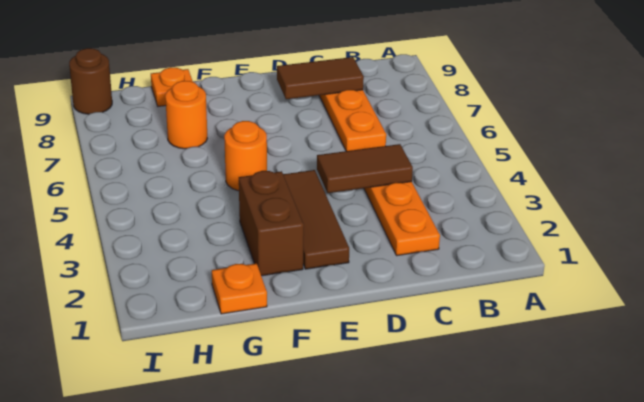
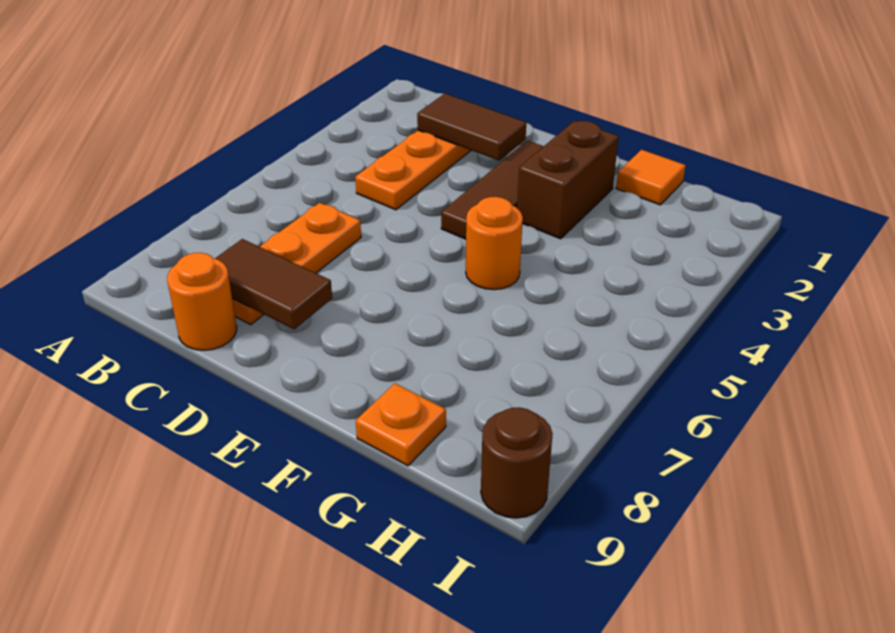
brown tile C4:D4 level 2 -> brown tile C2:D2 level 2
orange plate G1 level 1 -> orange tile G1 level 1
orange round brick G7 level 1 -> orange round brick C9 level 1

